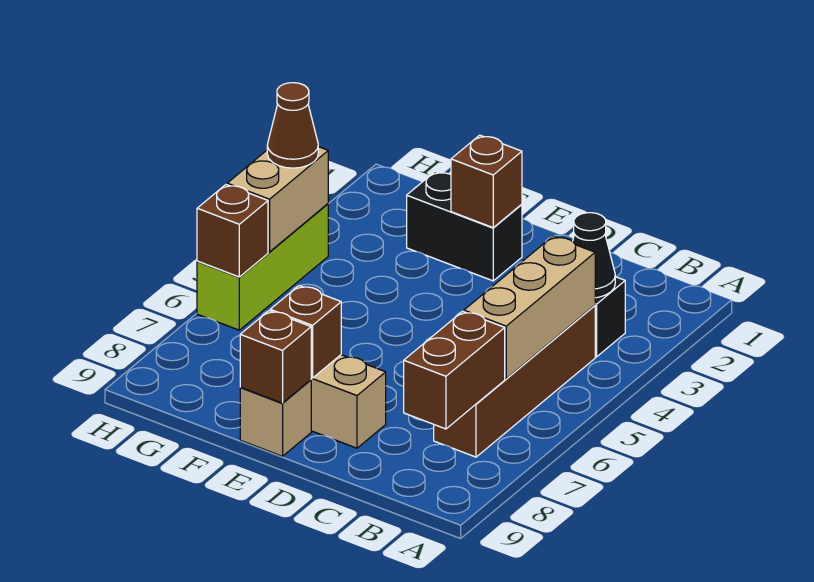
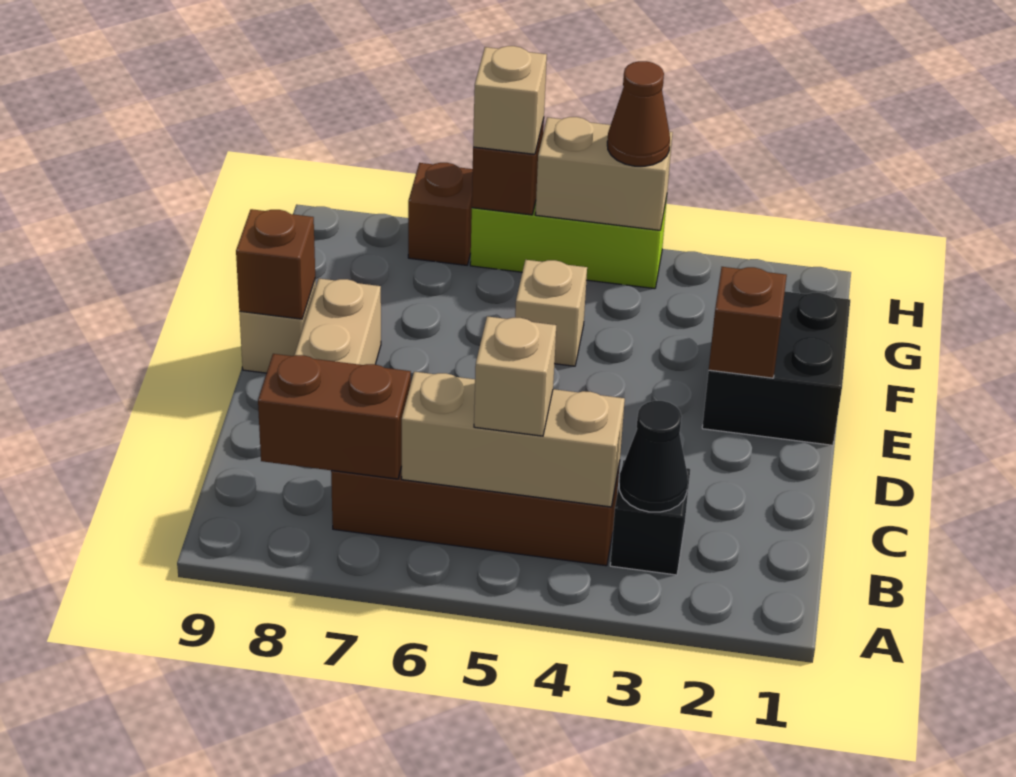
none -> tan brick B5 level 3
black brick E2:F2 level 1 -> black brick E1:F2 level 1
brown brick E8 level 2 -> brown brick H7 level 1
none -> tan brick F5 level 1
none -> tan brick H6 level 3

